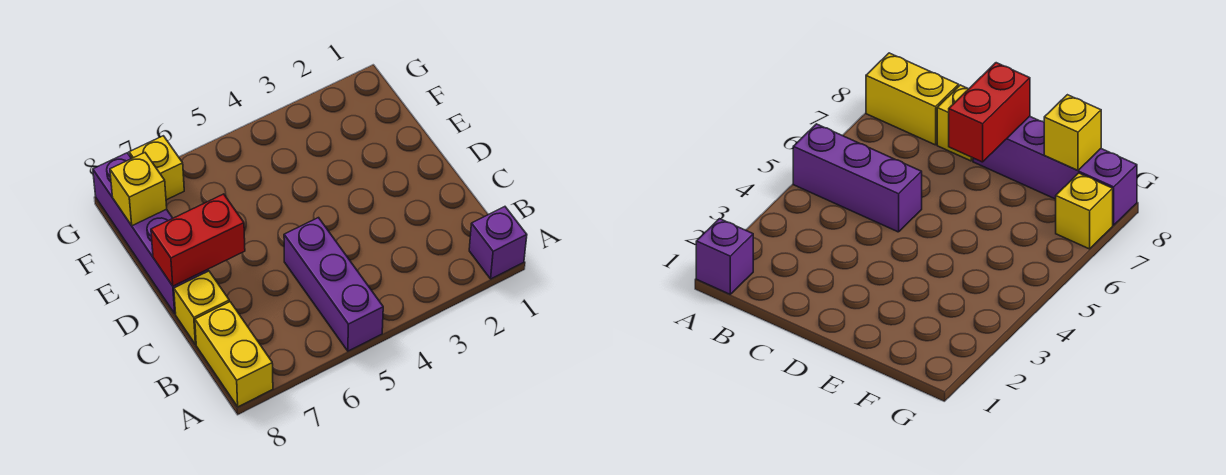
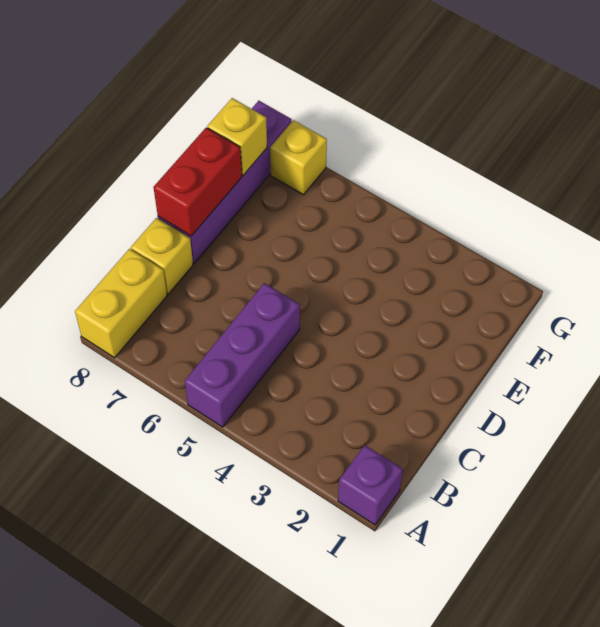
red brick D7:D8 level 2 -> red brick D8:E8 level 2

